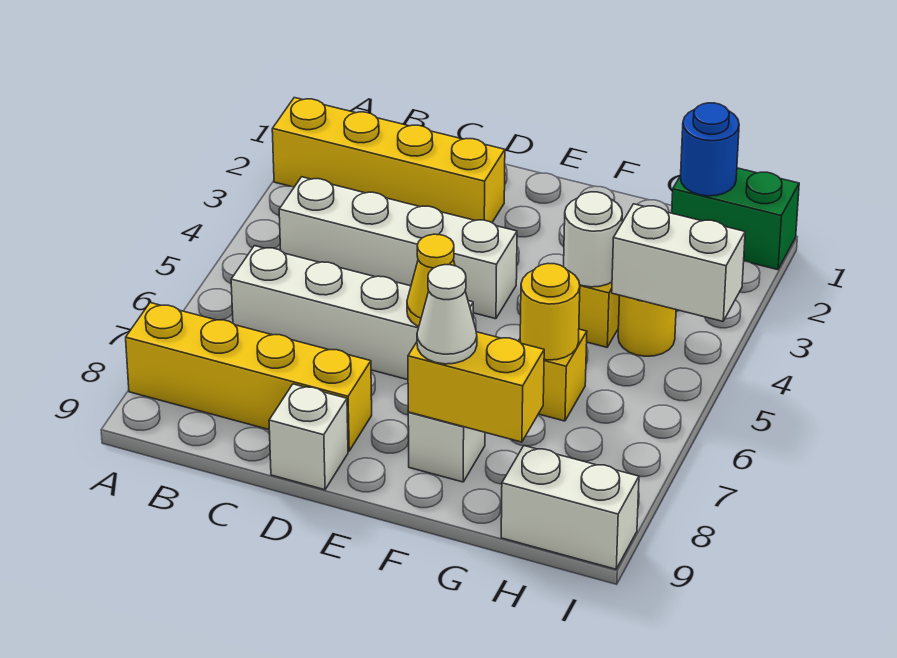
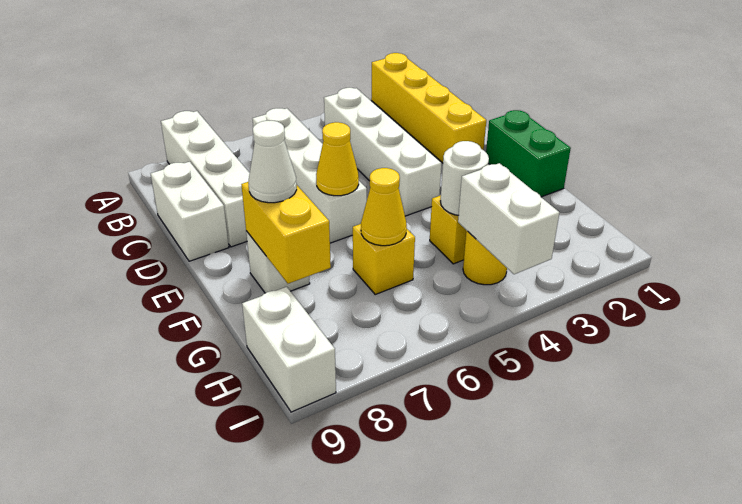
yellow brick A8:D8 level 1 -> white brick A8:D8 level 1
white brick D9 level 1 -> white brick C9:D9 level 1
yellow round brick G6 level 2 -> yellow cone G6 level 2
green brick H1:I1 level 1 -> green brick E1:F1 level 1
blue round brick H1 level 2 -> none

